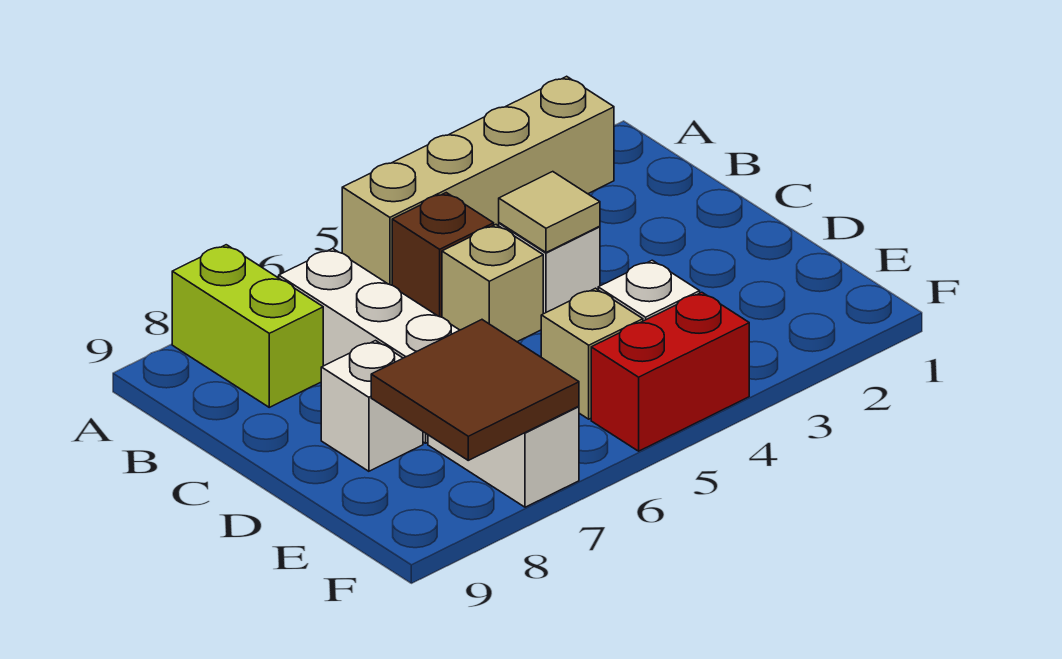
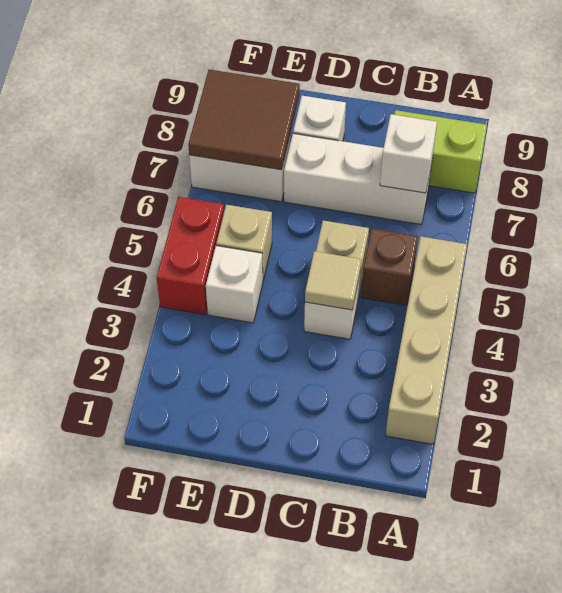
none -> white brick B7 level 2

